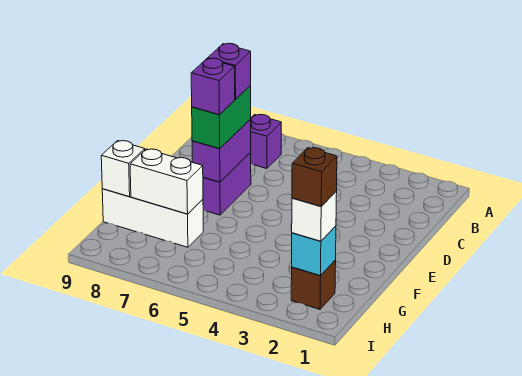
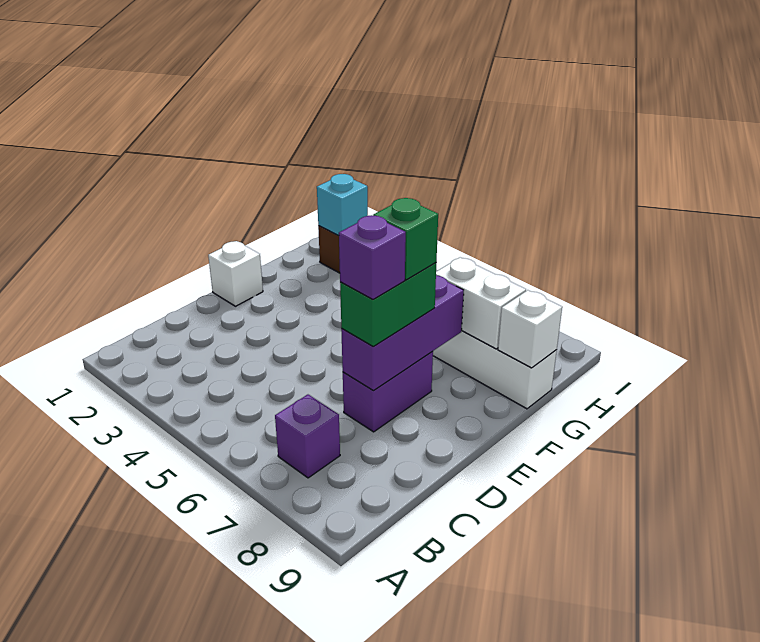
purple brick D7:E7 level 2 -> purple brick D7:F7 level 2
purple brick E7 level 4 -> green brick E7 level 4
white brick H2 level 3 -> white brick E1 level 1
brown brick H2 level 4 -> none

